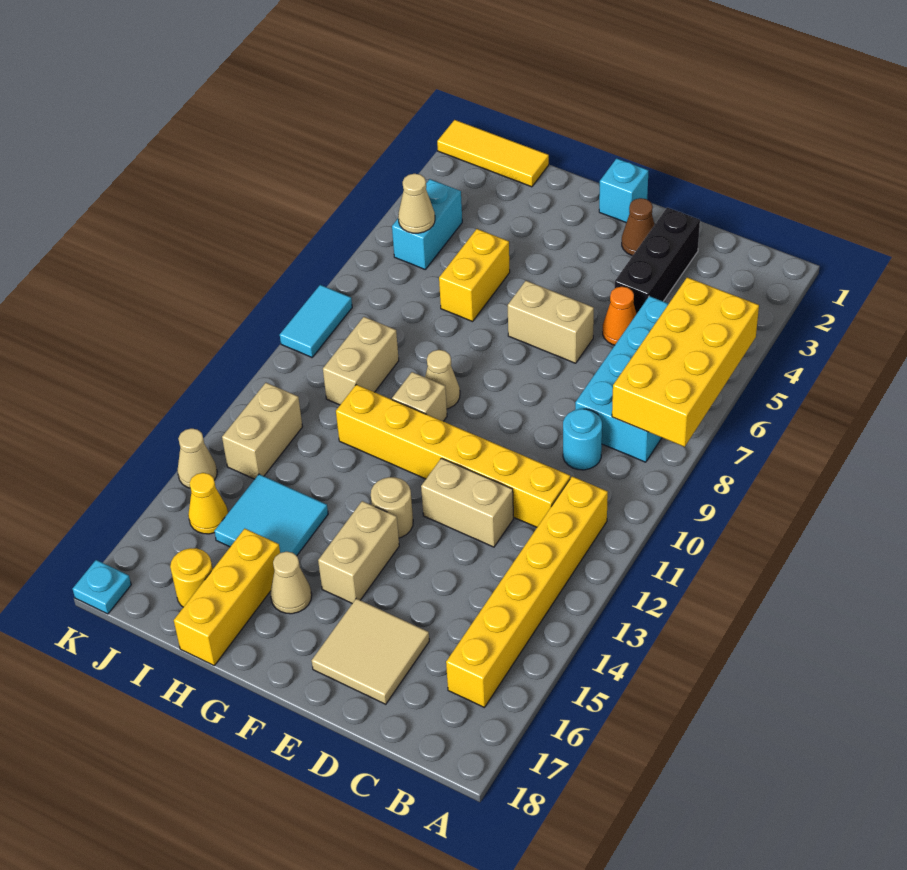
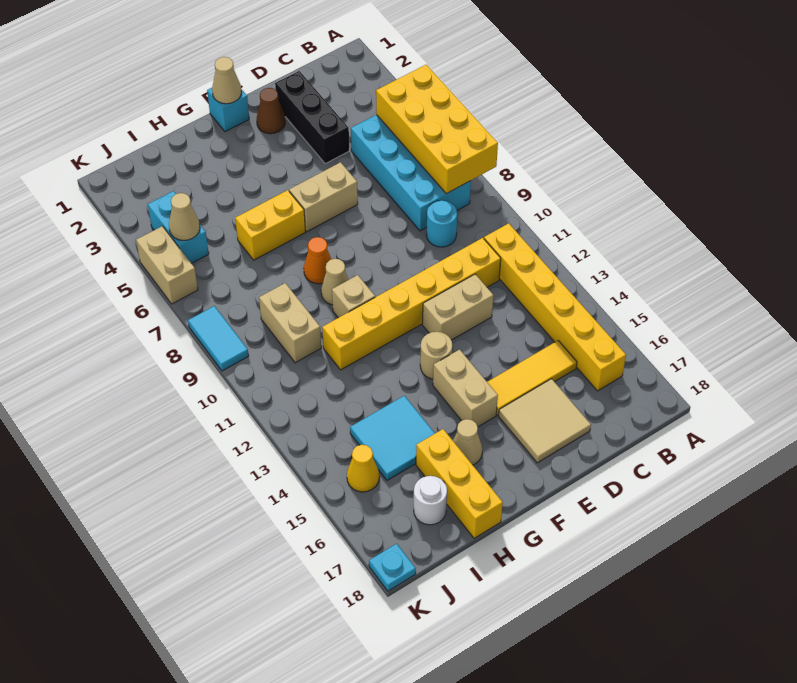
orange cone D5 level 1 -> orange cone G8 level 1
yellow brick H5:H6 level 1 -> yellow brick G6:H6 level 1
yellow tile I1:K1 level 1 -> yellow tile C15:E15 level 1
yellow round brick I17 level 1 -> white round brick I17 level 1
tan brick J12:J13 level 1 -> tan brick K5:K6 level 1
tan cone K14 level 1 -> tan cone F1 level 2

